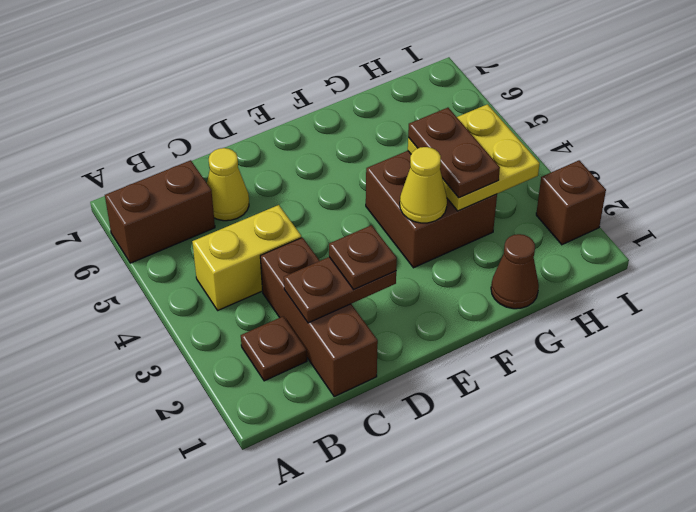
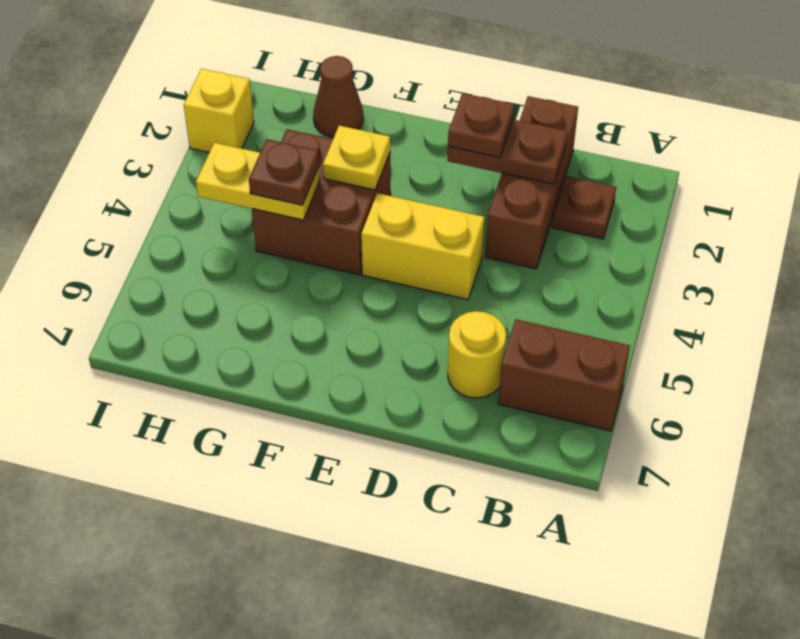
yellow brick B4:C4 level 1 -> yellow brick D4:E4 level 1
yellow cone C6 level 1 -> yellow round brick C6 level 1
yellow cone F3 level 2 -> yellow plate F3 level 2
yellow plate G3:H4 level 2 -> yellow plate G4:H4 level 2
brown plate G3:G4 level 3 -> brown plate G4 level 3
brown brick I2 level 1 -> yellow brick I2 level 1

